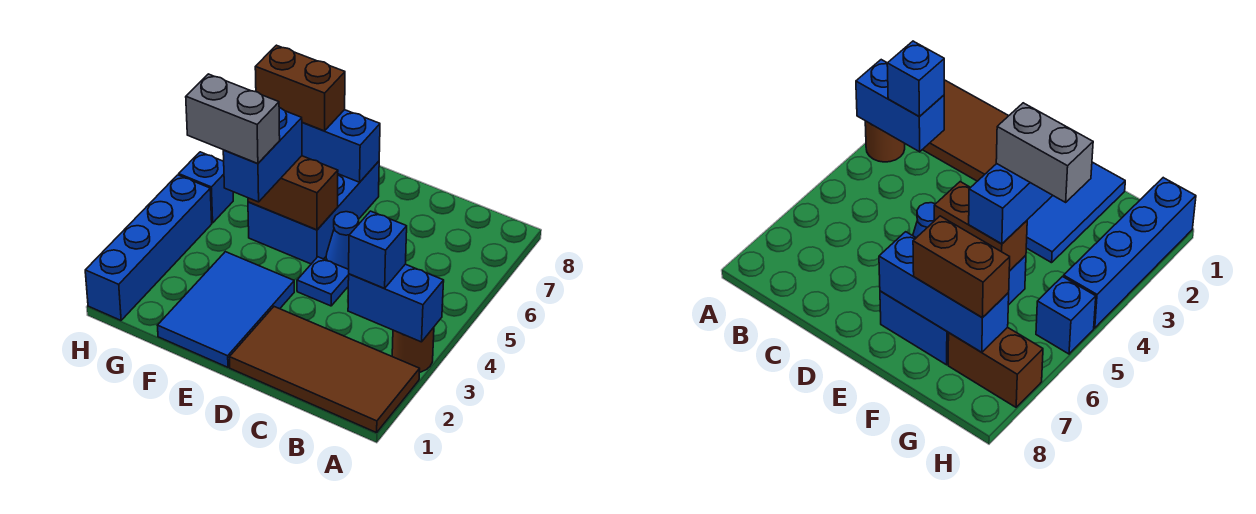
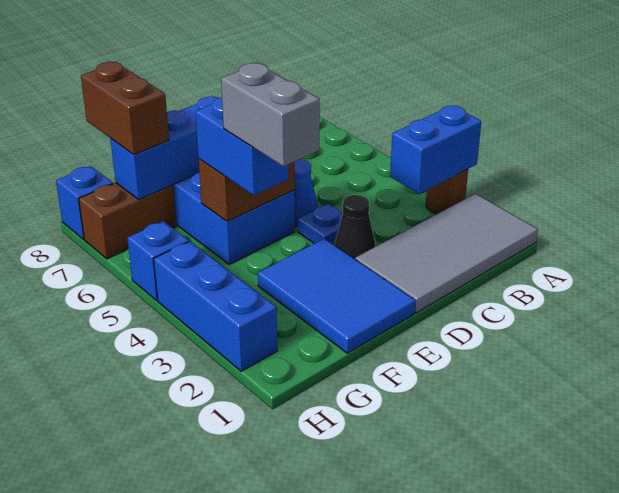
brown tile A1:D2 level 1 -> grey tile A1:D2 level 1
blue brick B3 level 3 -> blue brick H8 level 1
none -> black cone D3 level 1
grey brick F4:G4 level 4 -> grey brick F3:F4 level 4
brown brick F7:G7 level 3 -> brown brick G7:G8 level 3
blue brick H1:H4 level 1 -> blue brick H2:H4 level 1

